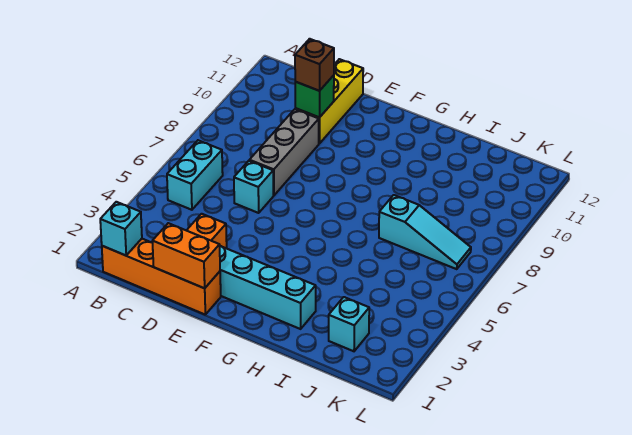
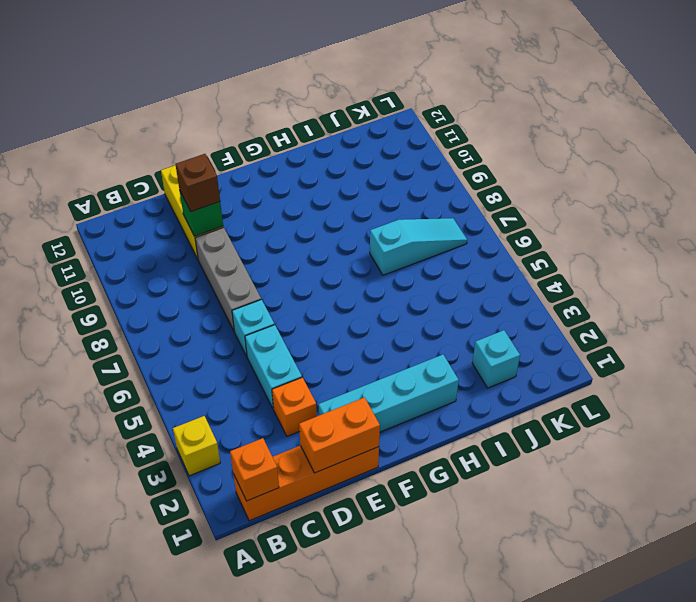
none -> yellow brick A3 level 1
cyan brick B1 level 2 -> orange brick B1 level 2
cyan brick B5:B6 level 1 -> cyan brick D4:D5 level 1

